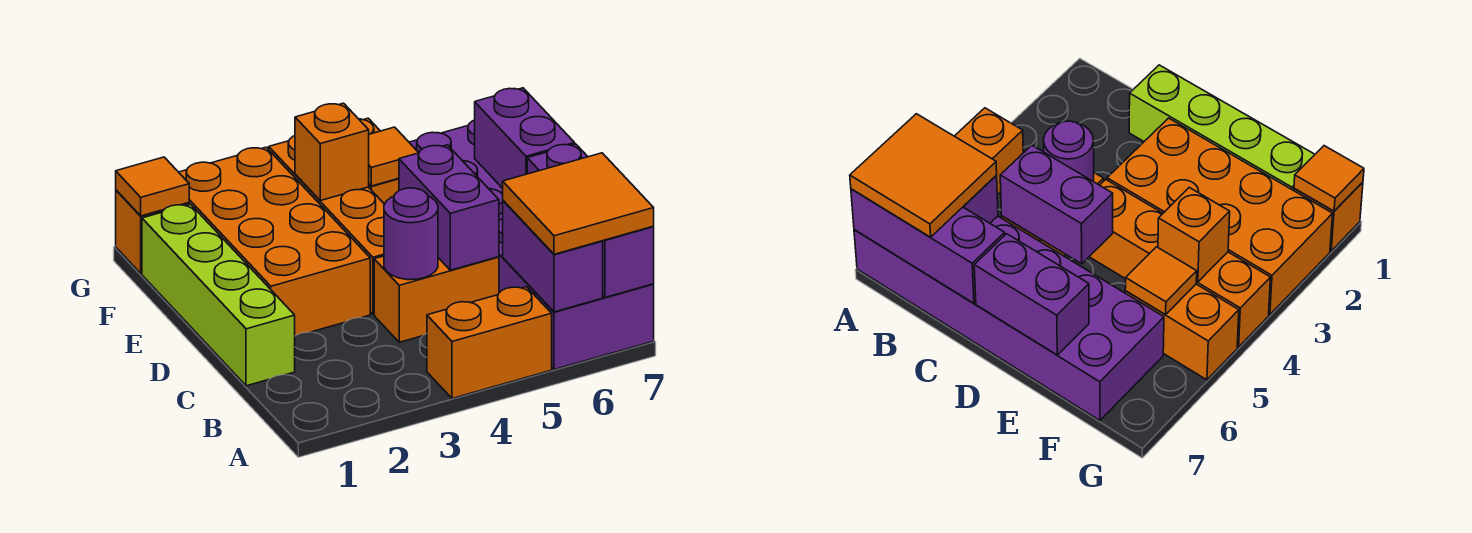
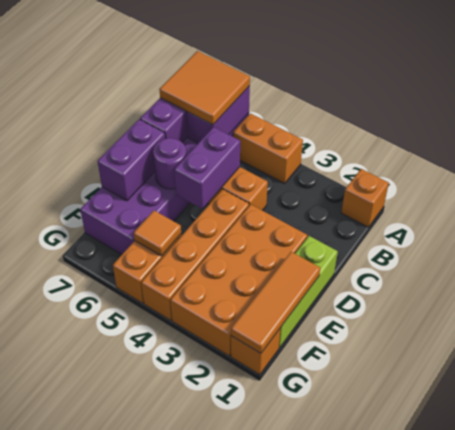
lime brick C1:F1 level 1 -> lime brick D1:F1 level 1
purple round brick C4 level 2 -> purple round brick D6 level 2
orange brick F4 level 2 -> orange brick A1 level 1
orange tile G1 level 2 -> orange tile E1:G1 level 2

